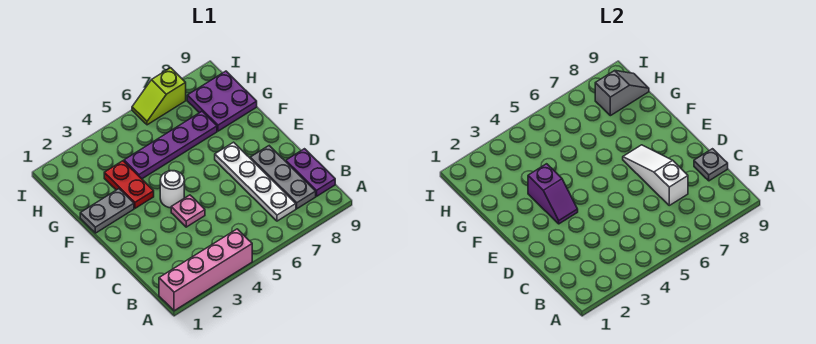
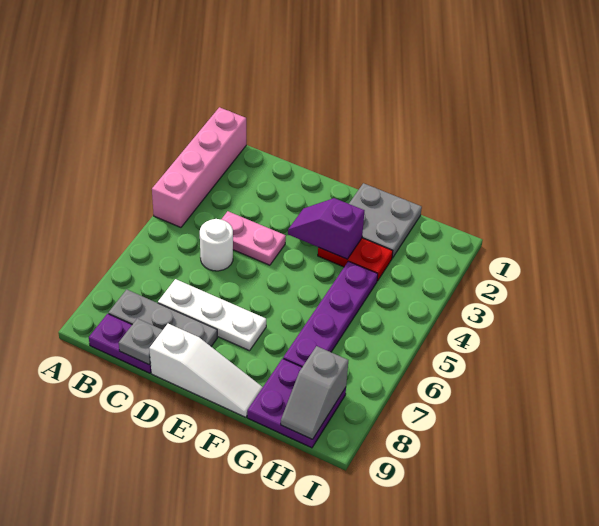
white plate B7:E7 level 1 -> white plate C7:E7 level 1
white slope C7:E7 level 2 top C -> white slope D9:F9 level 1 top D
pink plate D4 level 1 -> pink plate C4:D4 level 1
white round brick E4 level 1 -> white round brick C5 level 1
grey plate F1:F2 level 1 -> grey plate F1:G2 level 1
lime slope I6:I7 level 1 top 7 -> none

